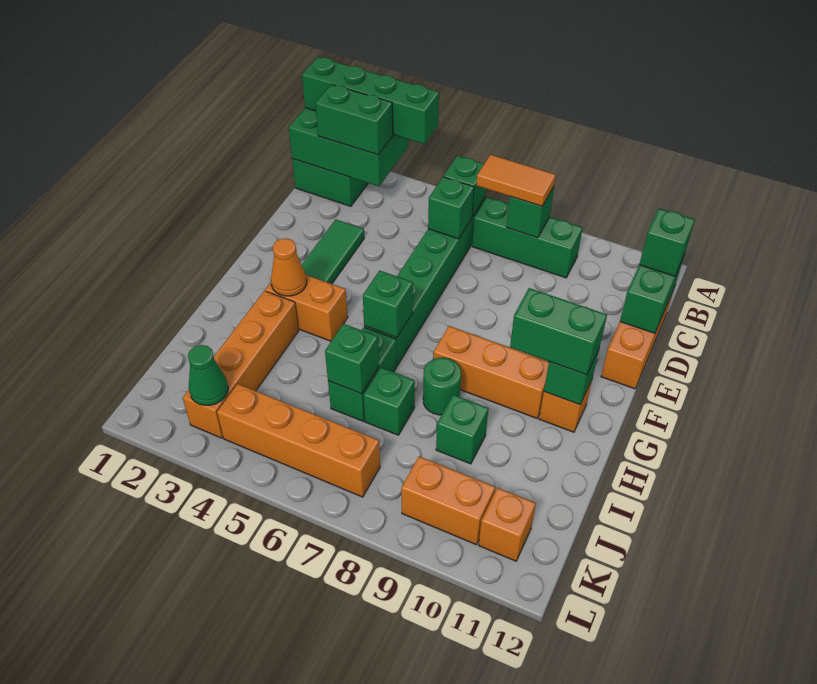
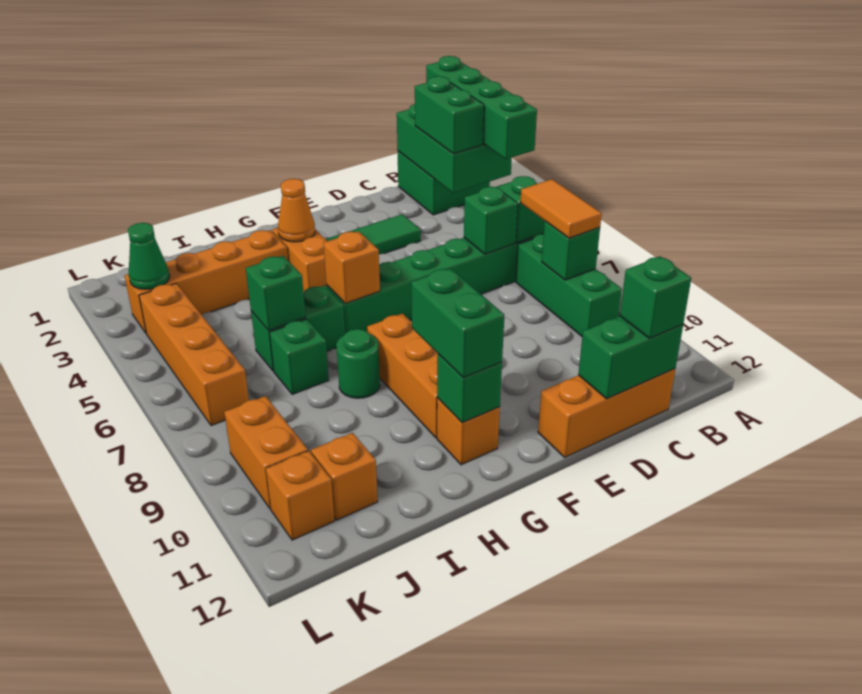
green brick G6 level 2 -> orange brick G6 level 2
green brick I9 level 1 -> none
none -> orange brick J11 level 1

